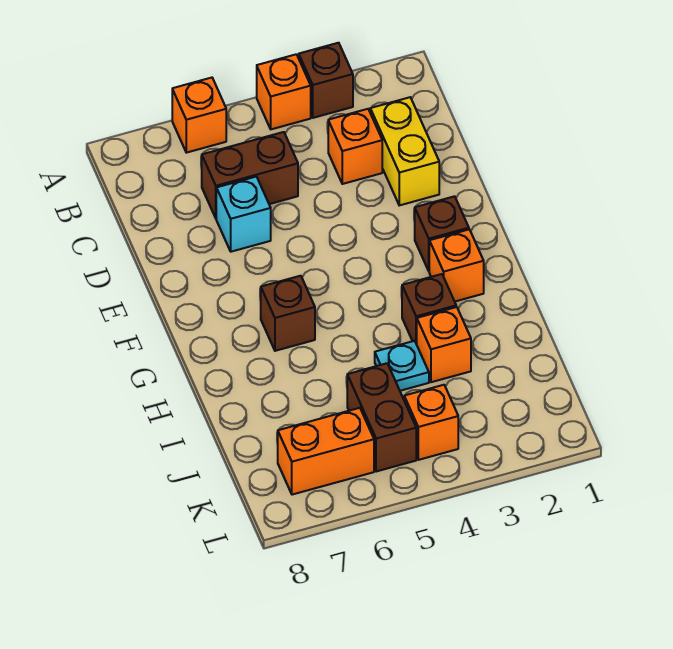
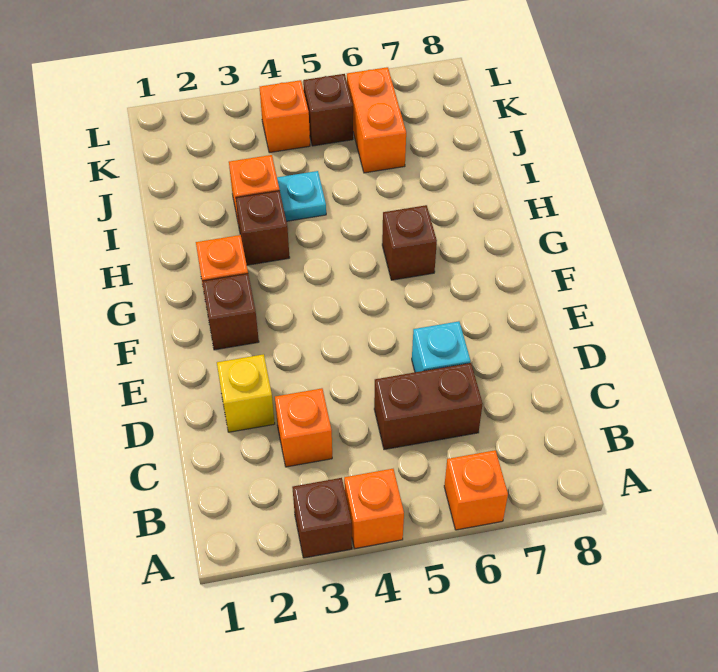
yellow brick C2:D2 level 1 -> yellow brick D2 level 1
brown brick J5:K5 level 1 -> brown brick K5 level 1
orange brick K6:K7 level 1 -> orange brick J6:K6 level 1

